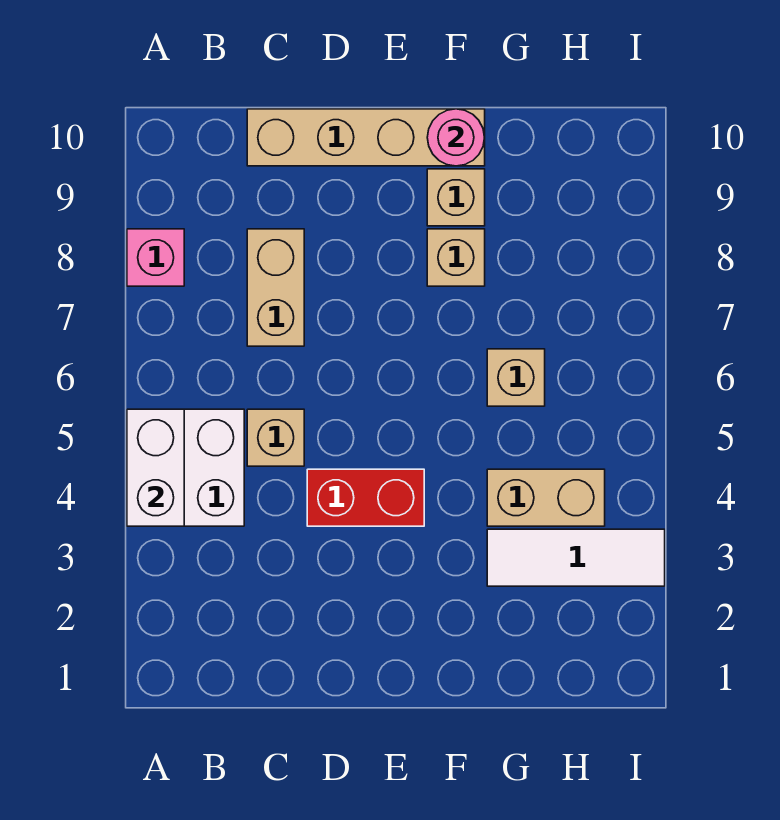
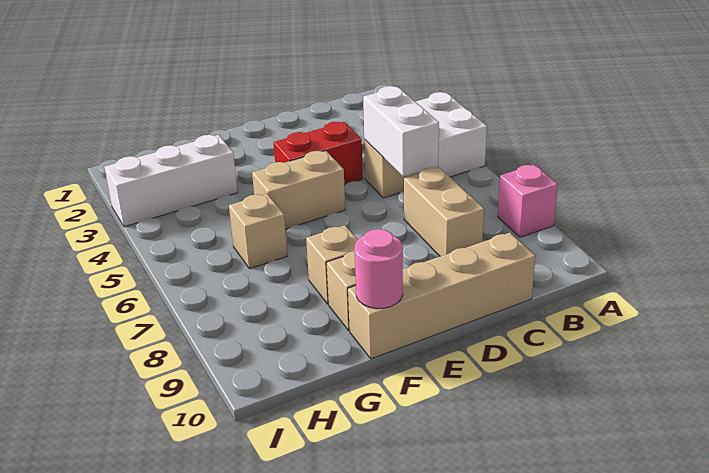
white brick A4:A5 level 2 -> white brick C5:C6 level 2
white tile G3:I3 level 1 -> white brick G3:I3 level 1
tan brick G4:H4 level 1 -> tan brick E5:F5 level 1

